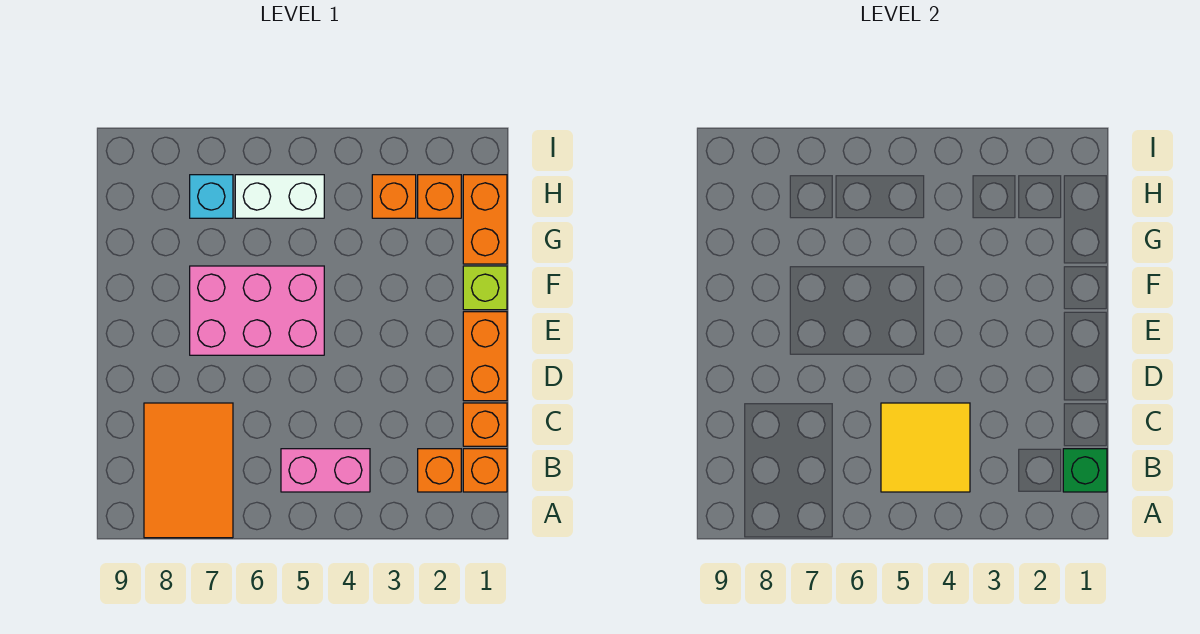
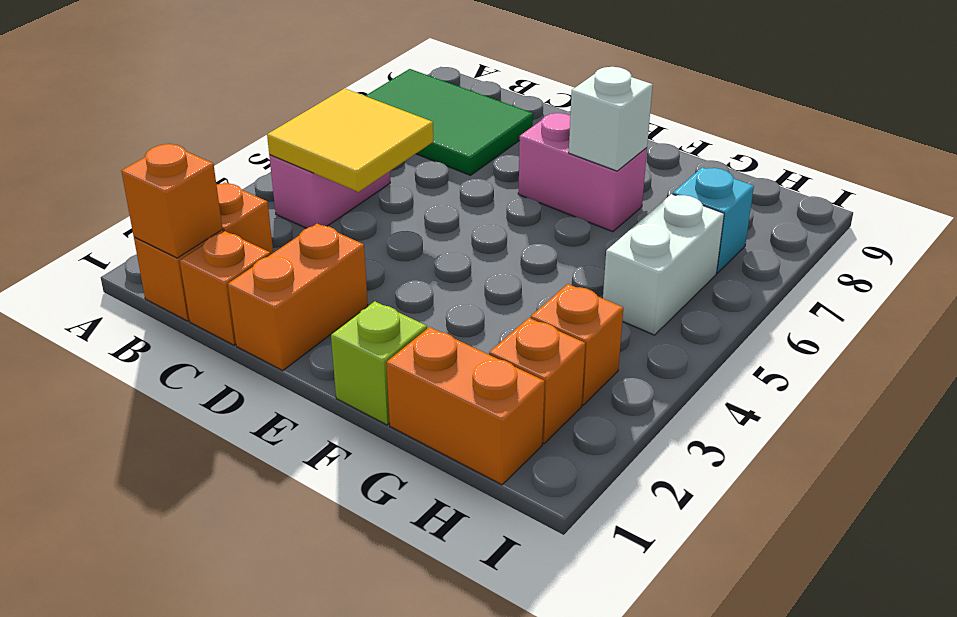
orange tile A7:C8 level 1 -> green tile A7:C8 level 1
green brick B1 level 2 -> orange brick B1 level 2
orange brick D1:E1 level 1 -> orange brick D1:D2 level 1
pink brick E5:F7 level 1 -> pink brick E7:F7 level 1
none -> white brick F7 level 2

